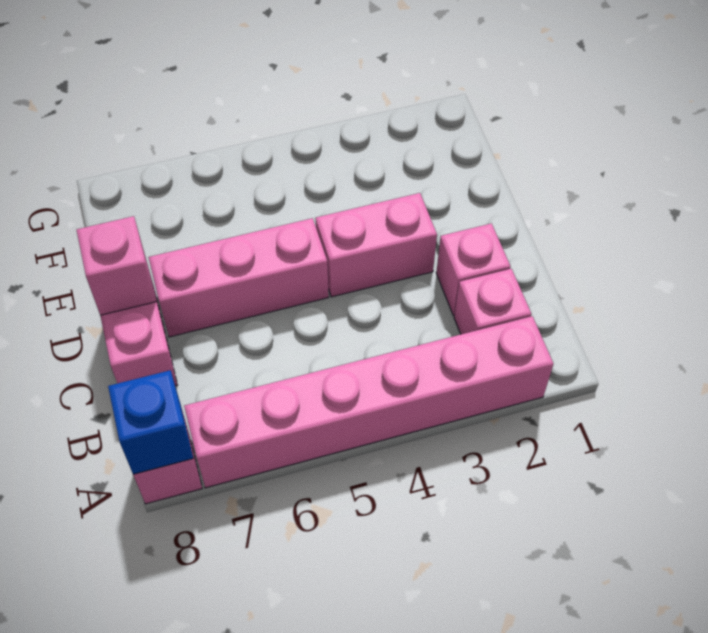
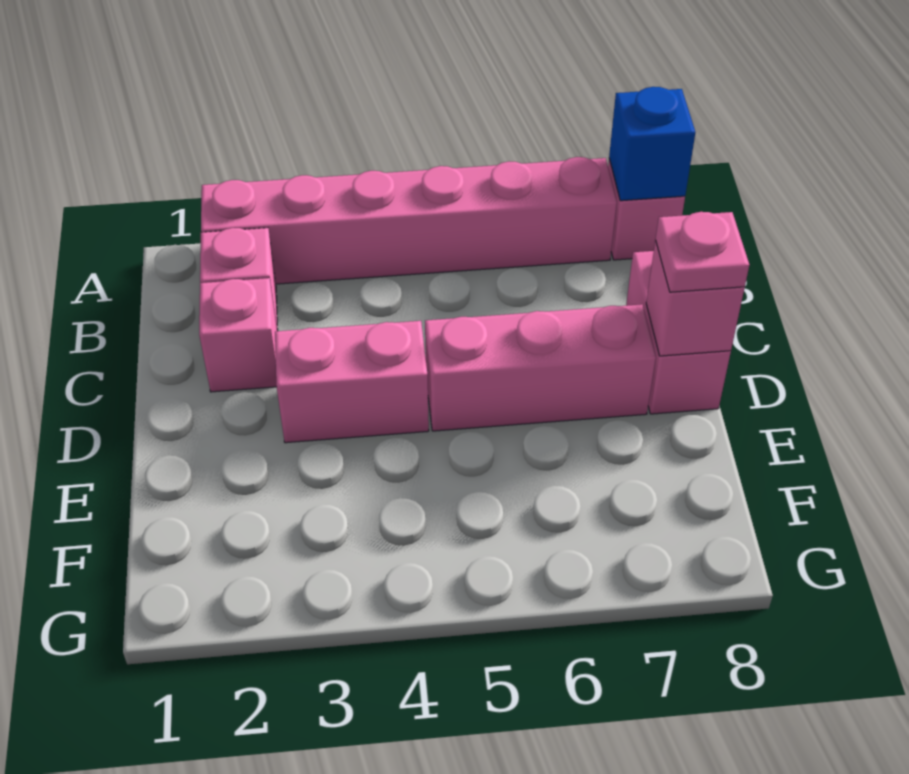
none -> pink plate D8 level 3

